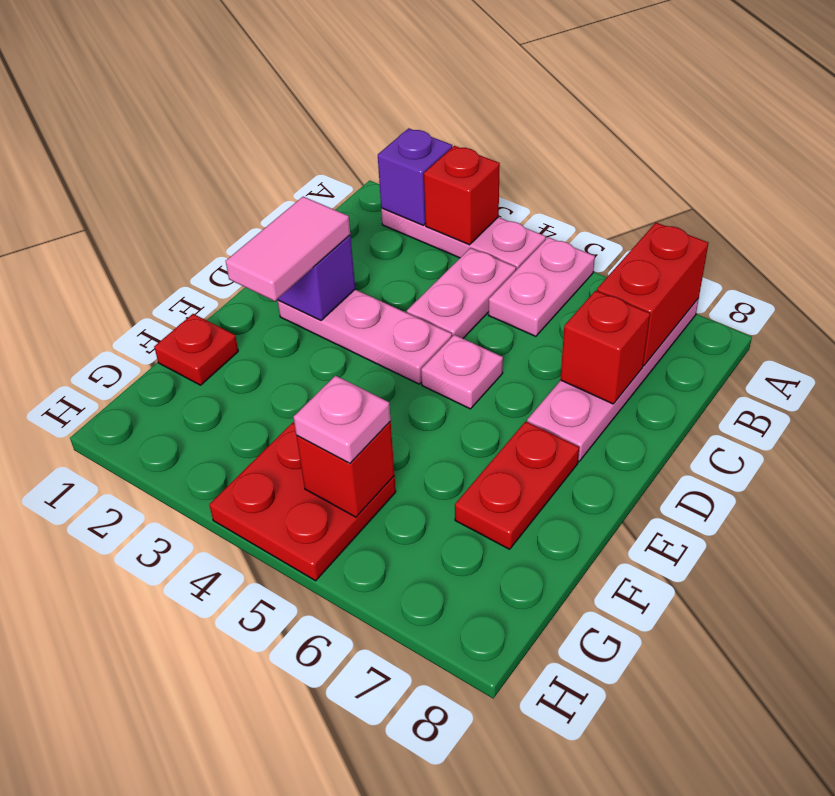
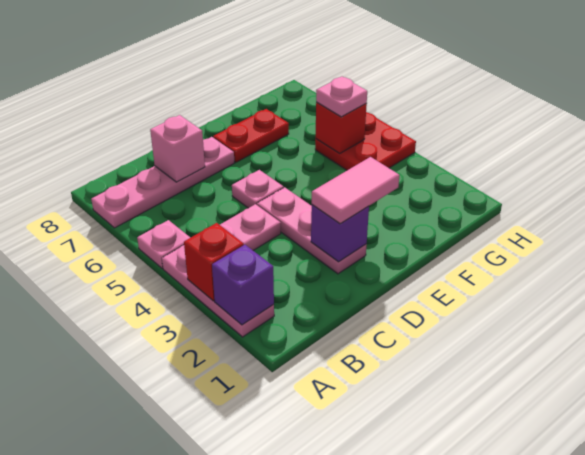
pink plate A5:B5 level 1 -> pink plate A5 level 1
red brick A7:B7 level 2 -> none
red brick C7 level 2 -> pink brick C7 level 2
red plate F1 level 1 -> none

